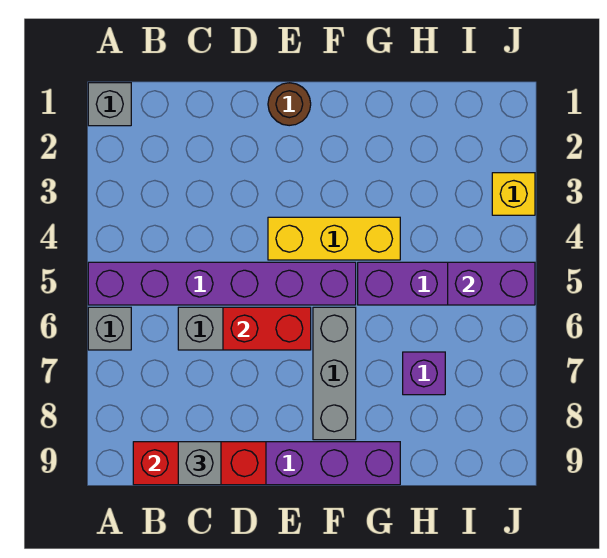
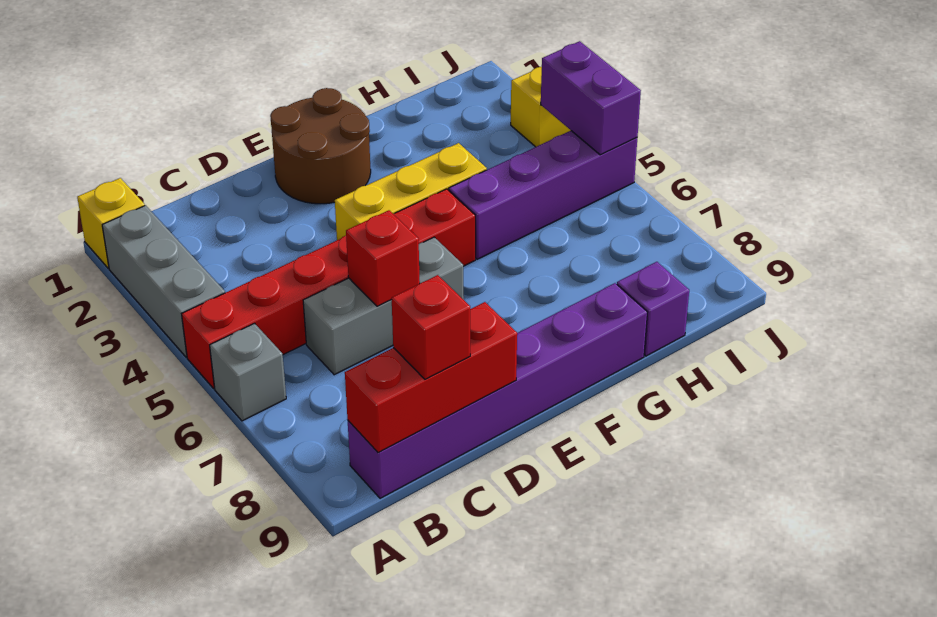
grey brick A1 level 1 -> yellow brick A1 level 1
purple brick A5:F5 level 1 -> red brick A5:F5 level 1
grey brick C9 level 3 -> red brick C9 level 3
red brick D6:E6 level 2 -> red brick D6 level 2
brown round brick E1 level 1 -> brown round brick E1:F2 level 1
grey brick F6:F8 level 1 -> grey brick A2:A4 level 1
purple brick H7 level 1 -> purple brick H9 level 1
purple brick I5:J5 level 2 -> purple brick J4:J5 level 2

